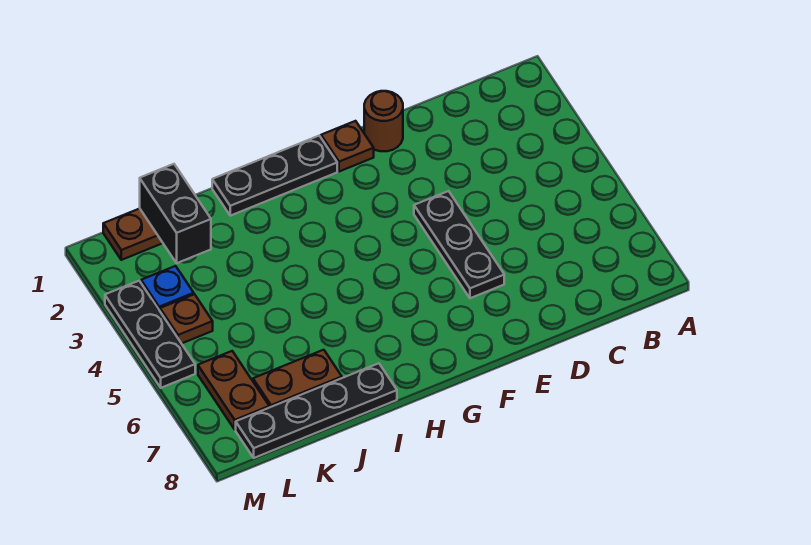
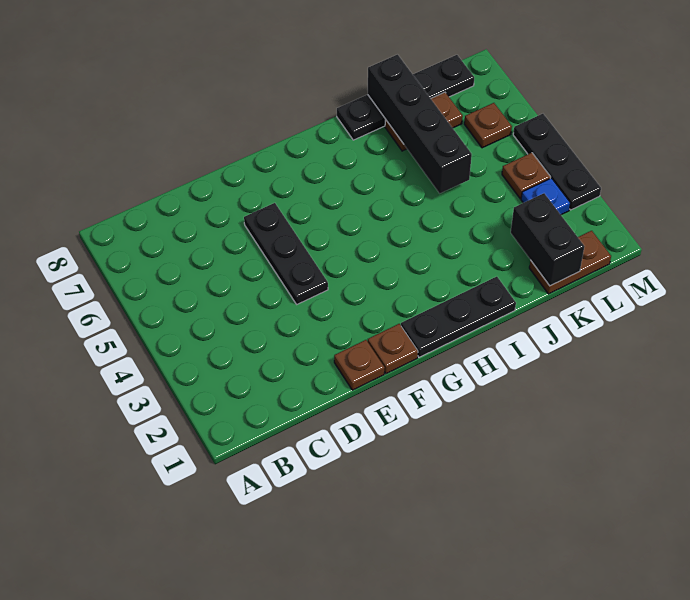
brown round brick E1 level 1 -> brown plate E1 level 1
none -> black brick J5:J8 level 2
brown plate L6:L7 level 1 -> brown plate L6 level 1

